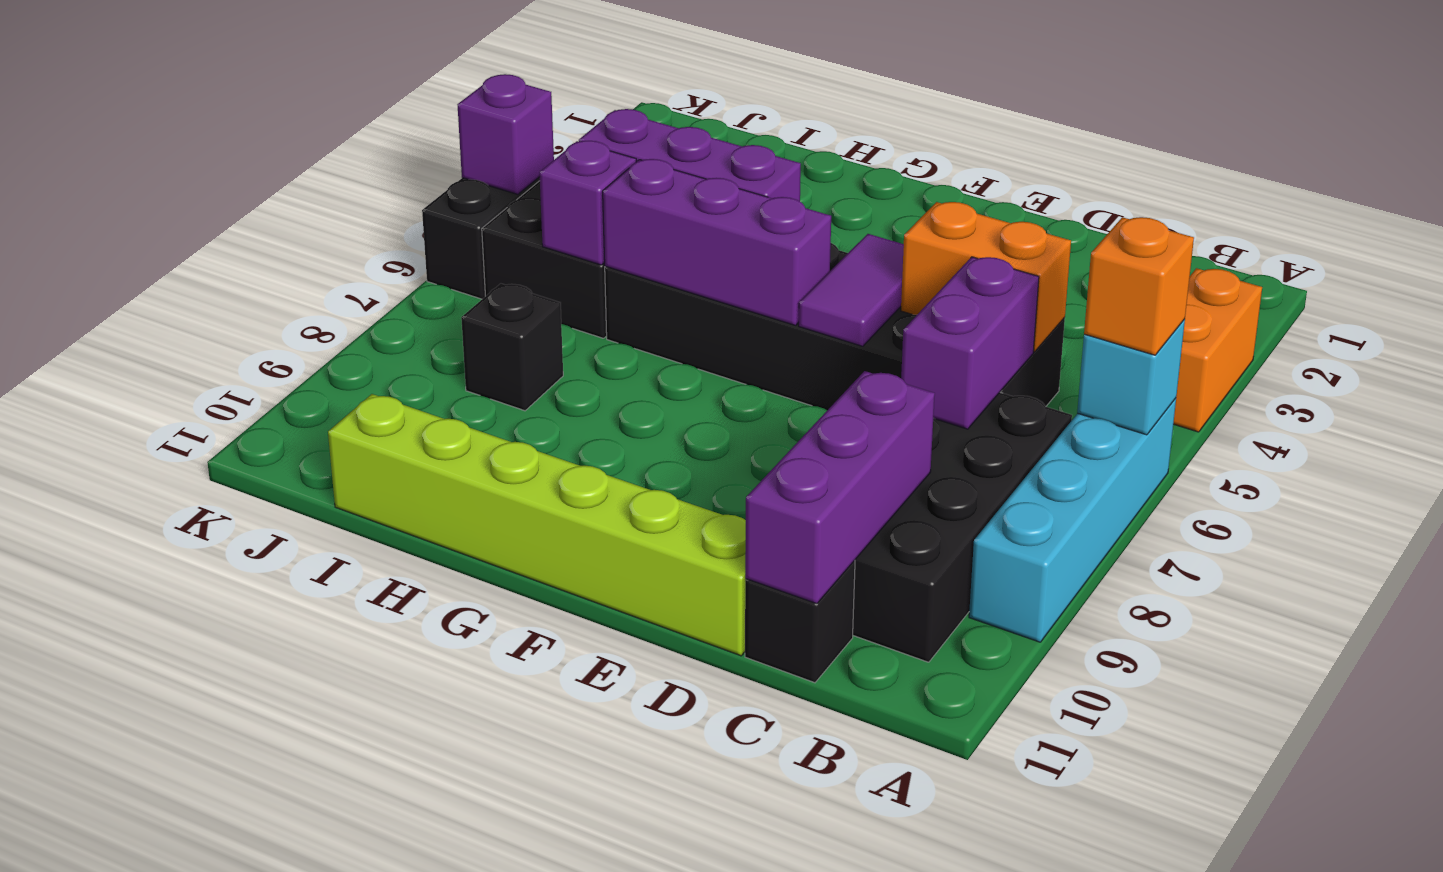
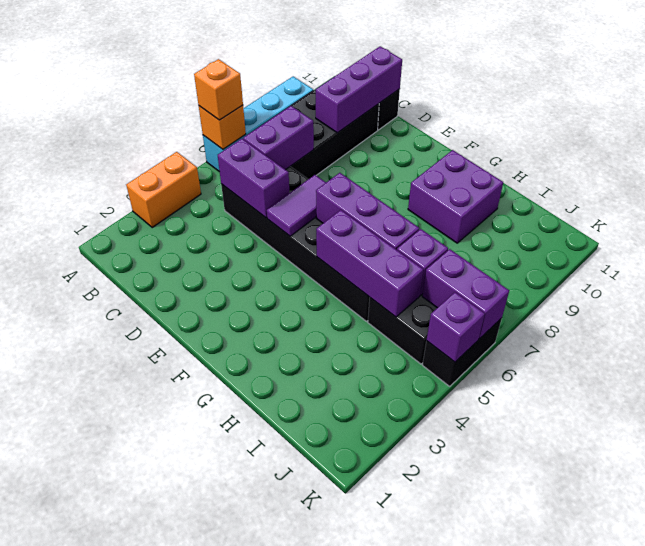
cyan brick A6 level 2 -> orange brick A6 level 2
orange brick C5:D5 level 2 -> purple brick C5:D5 level 2
lime brick D11:I11 level 1 -> none
none -> purple brick G9:H10 level 1
black brick I8 level 1 -> none
none -> purple brick J6:K6 level 2

